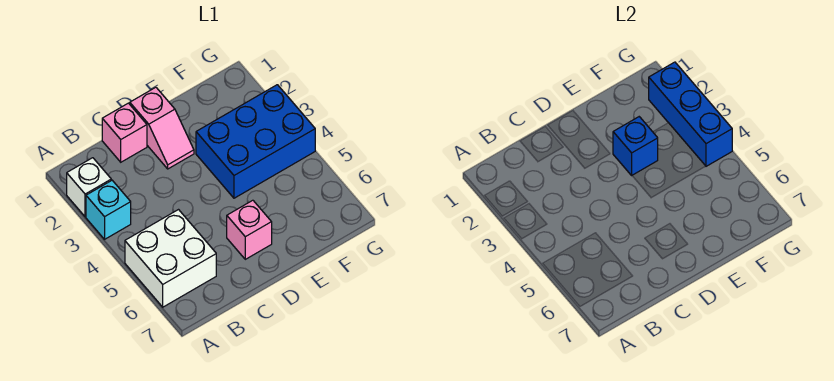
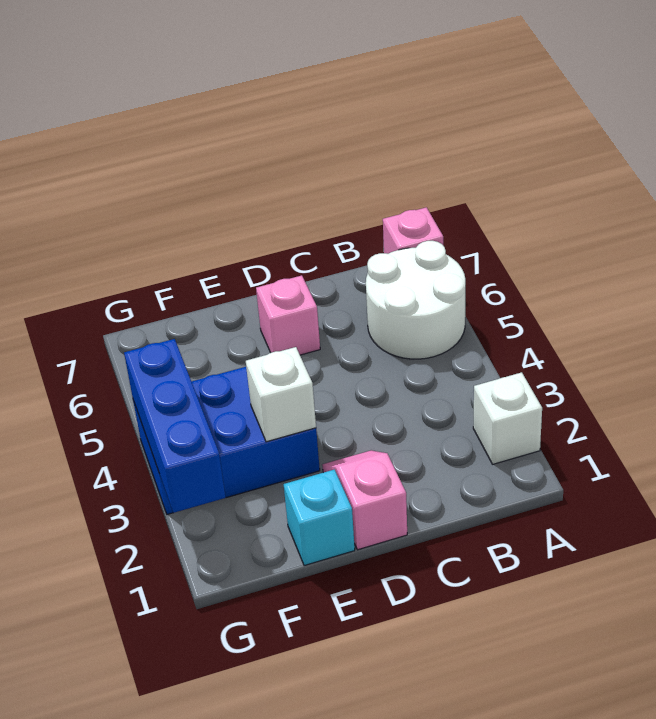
cyan brick A3 level 1 -> cyan brick E1 level 1
white brick A5:B6 level 1 -> white round brick A5:B6 level 1
pink brick C1 level 1 -> pink brick A7 level 1
blue brick E3 level 2 -> white brick E3 level 2

